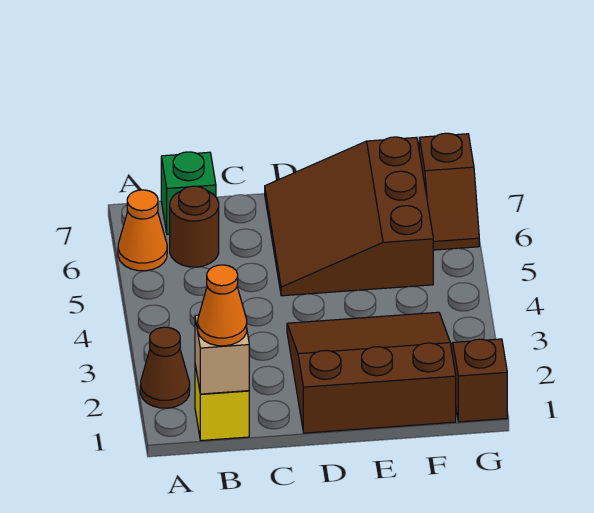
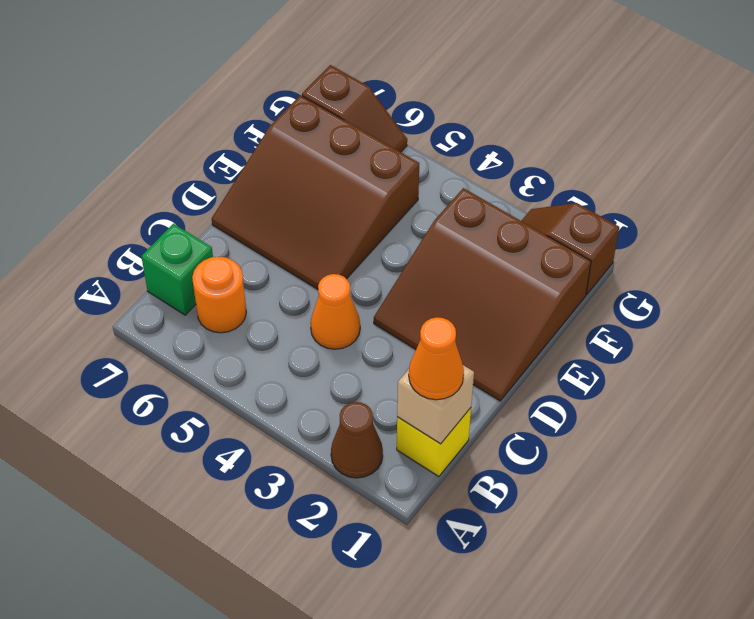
orange cone A6 level 1 -> orange cone C4 level 1
brown round brick B6 level 1 -> orange round brick B6 level 1
brown slope D1:F3 level 1 top 1 -> brown slope D1:F3 level 1 top F

